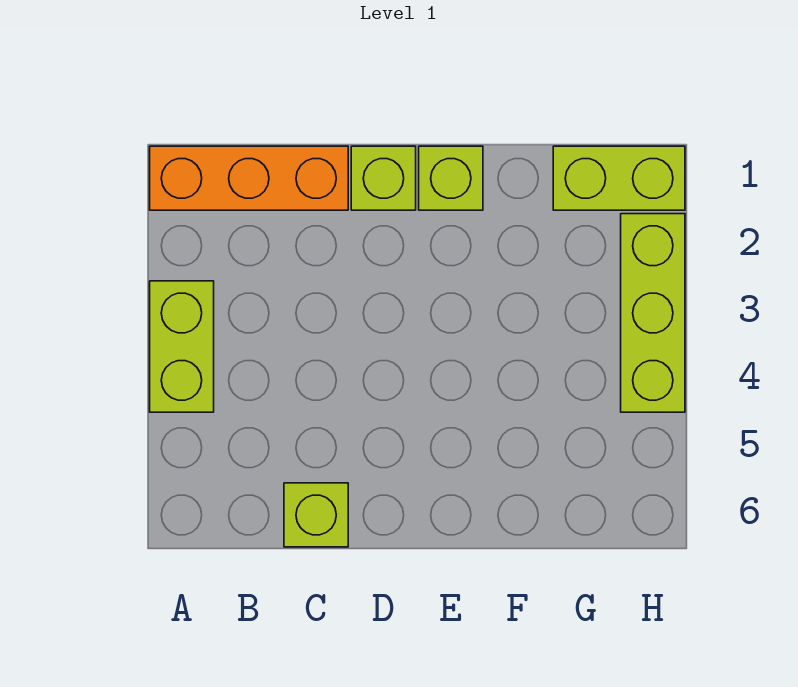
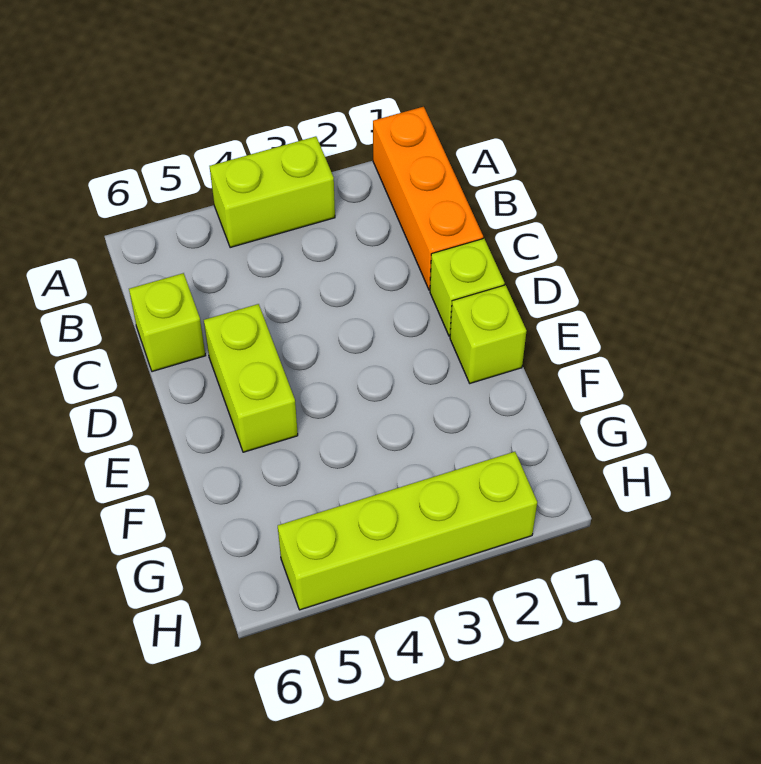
lime brick G1:H1 level 1 -> lime brick D5:E5 level 1
lime brick H2:H4 level 1 -> lime brick H2:H5 level 1

